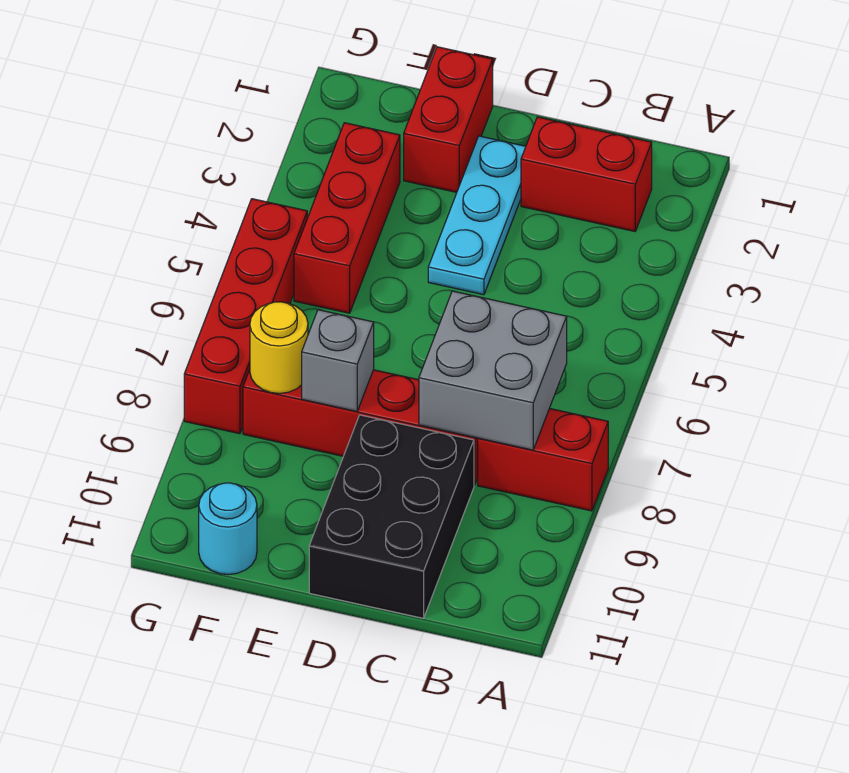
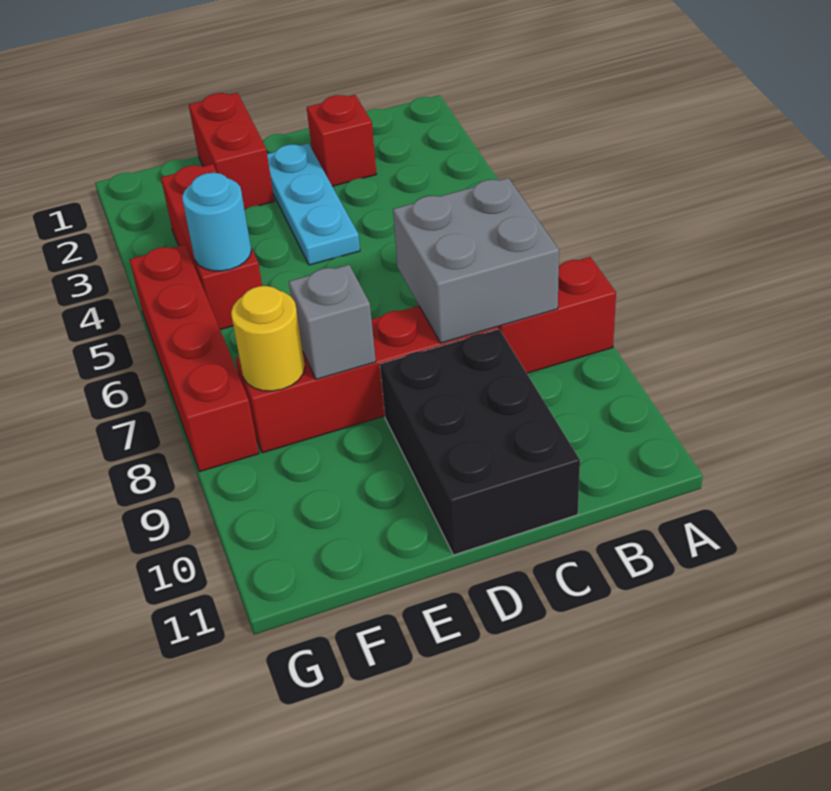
red brick B2:C2 level 1 -> red brick C2 level 1
cyan round brick F11 level 1 -> cyan round brick F5 level 2

